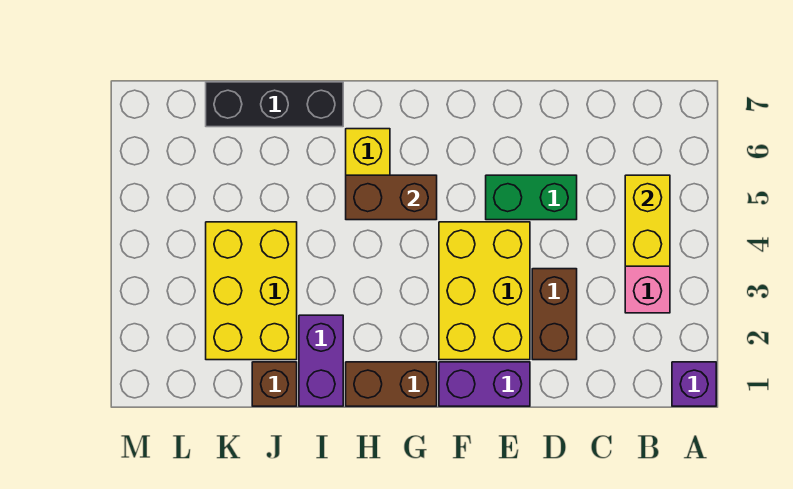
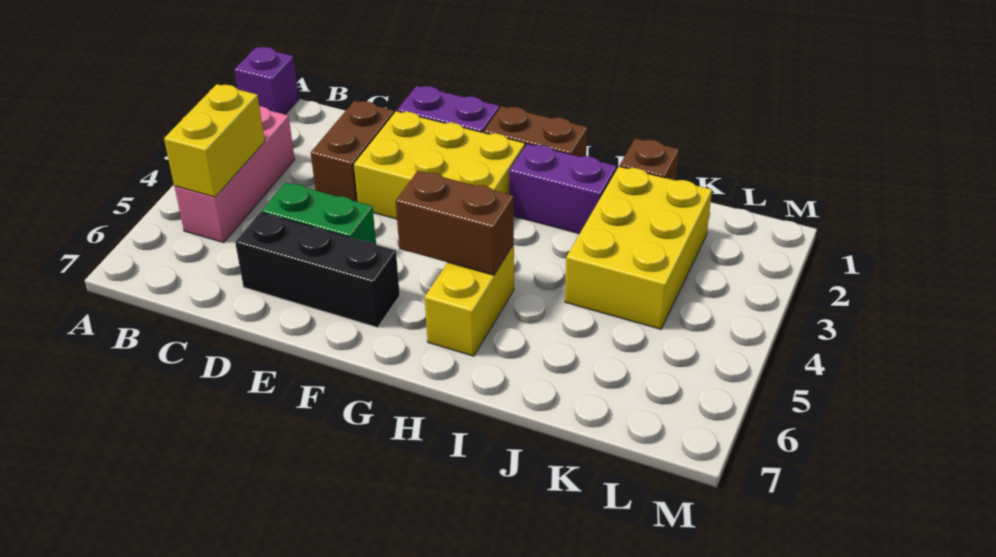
yellow brick E2:F4 level 1 -> yellow brick E2:G3 level 1
purple brick I1:I2 level 1 -> purple brick H2:I2 level 1
black brick I7:K7 level 1 -> black brick D6:F6 level 1

